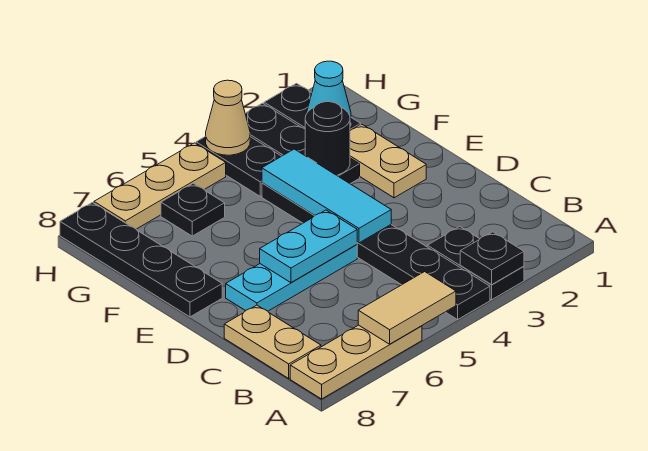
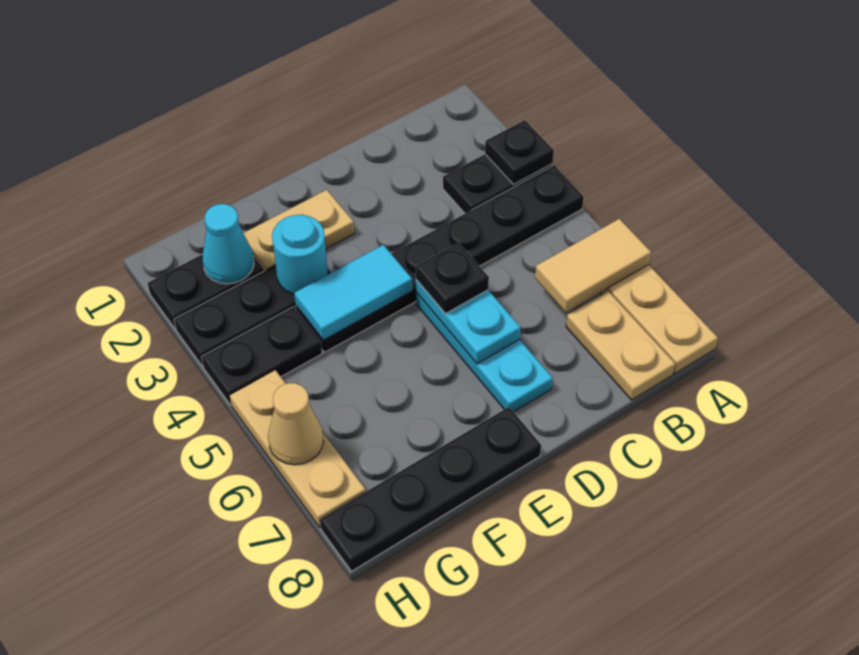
tan tile A5:A6 level 2 -> tan tile A6:B6 level 2
tan plate B8:C8 level 1 -> tan plate B7:B8 level 1
cyan tile D4:F4 level 2 -> cyan tile E4:F4 level 2
black round brick F3 level 2 -> cyan round brick F3 level 2
black plate G6 level 1 -> black plate D5 level 3
tan cone H4 level 2 -> tan cone H6 level 2

